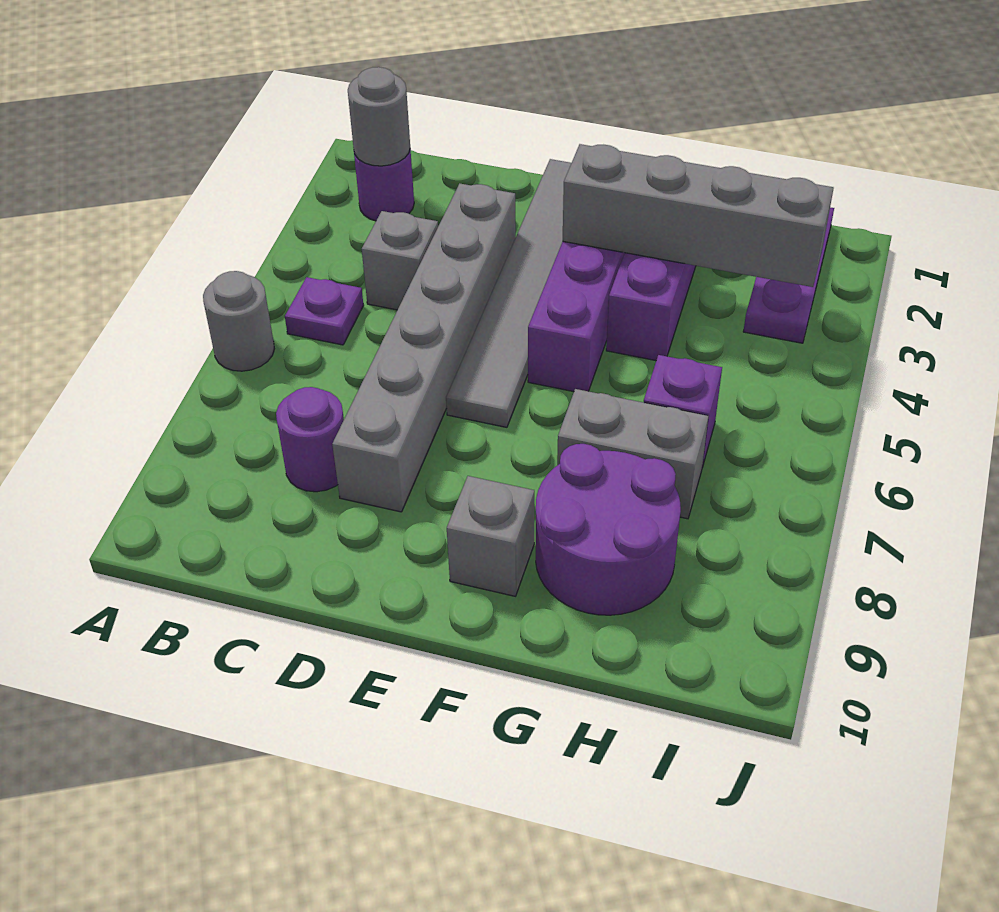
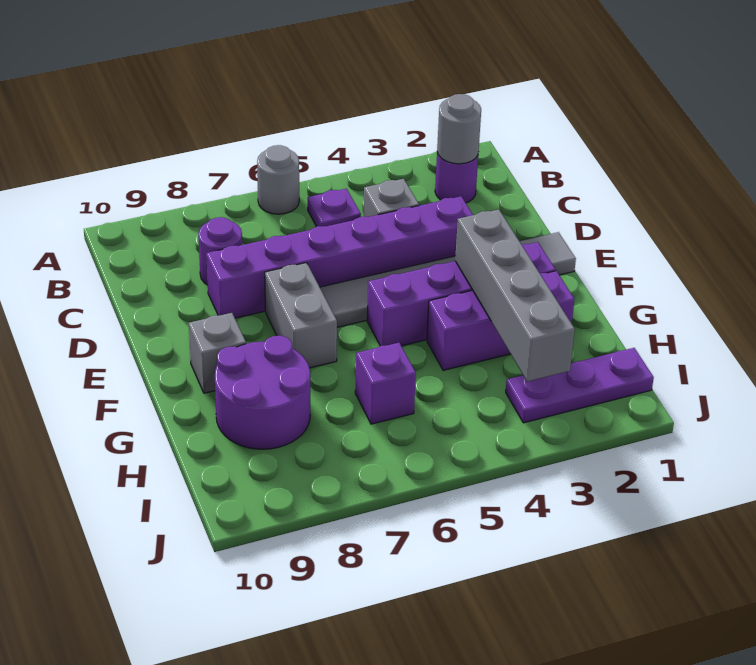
grey brick D3:D8 level 1 -> purple brick D3:D8 level 1
grey brick G7:H7 level 1 -> grey brick E7:F7 level 1

